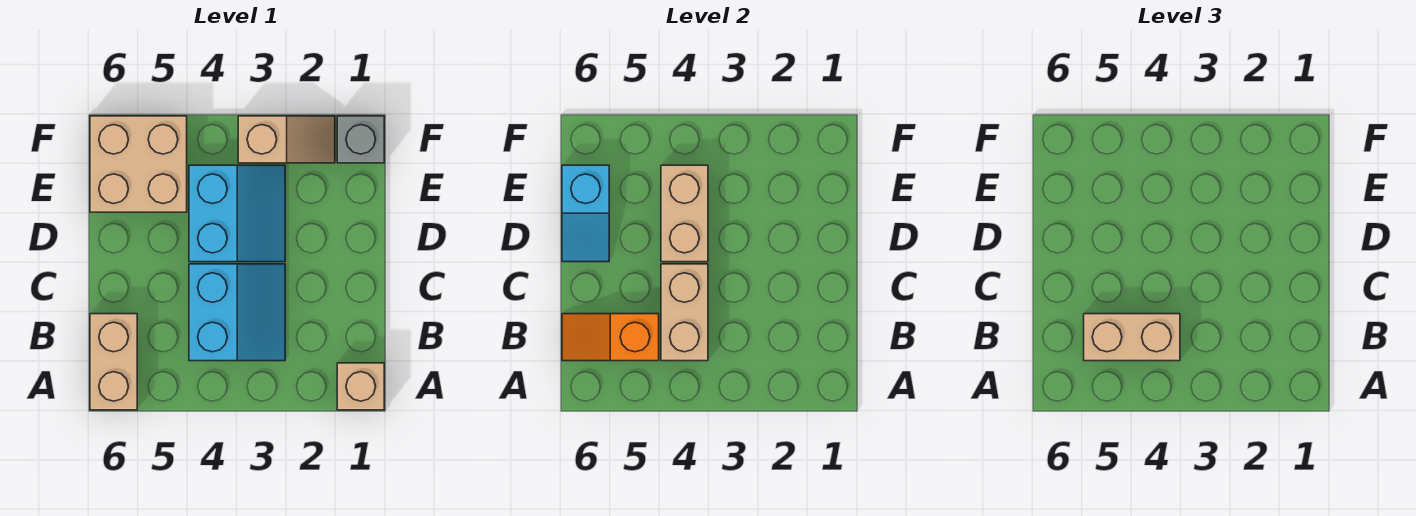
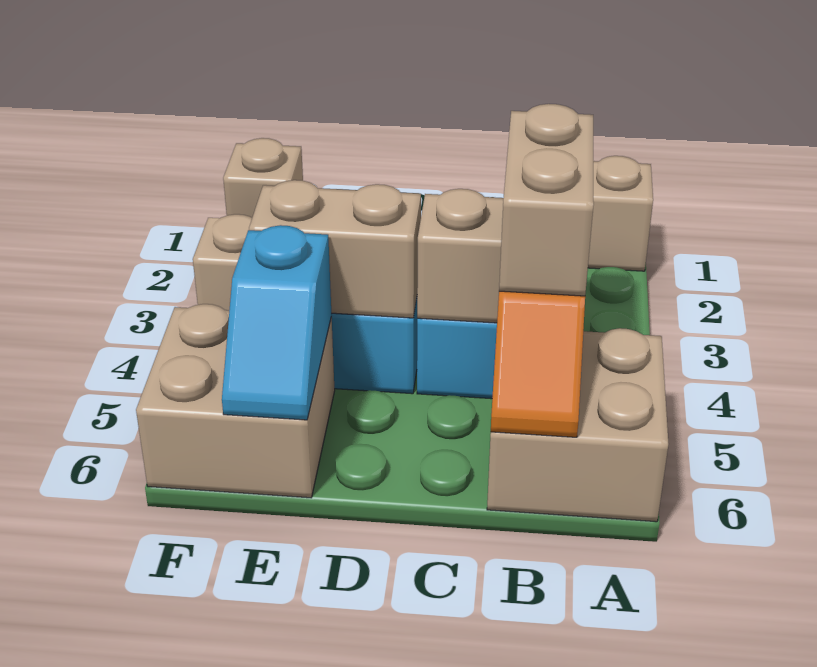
tan brick A6:B6 level 1 -> tan brick A5:B6 level 1
cyan slope D6:E6 level 2 top E -> cyan slope E5:E6 level 2 top 5
grey brick F1 level 1 -> tan brick F1 level 1

